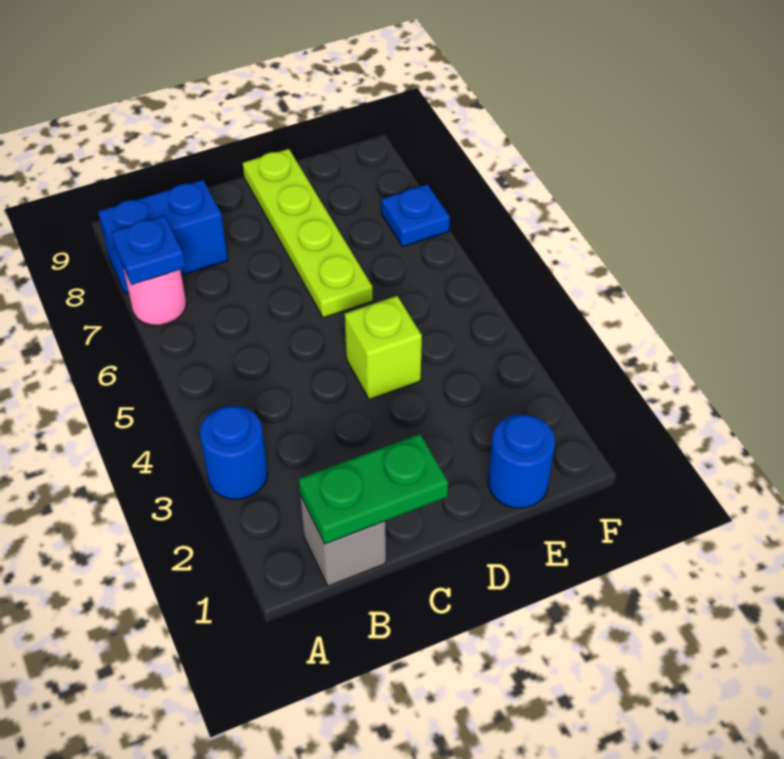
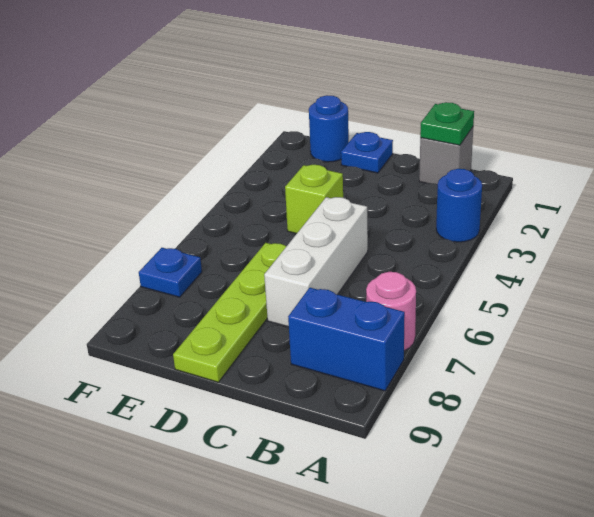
blue plate A7 level 2 -> blue plate D1 level 1
green plate B1:C1 level 2 -> green plate B1 level 2
none -> white brick C5:C7 level 1

